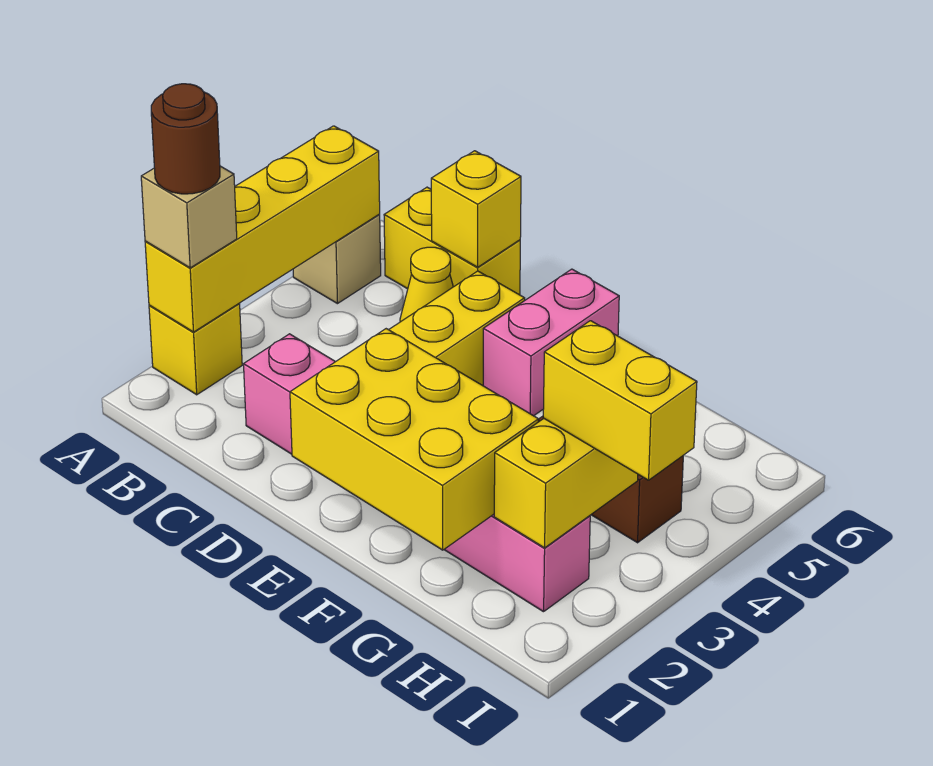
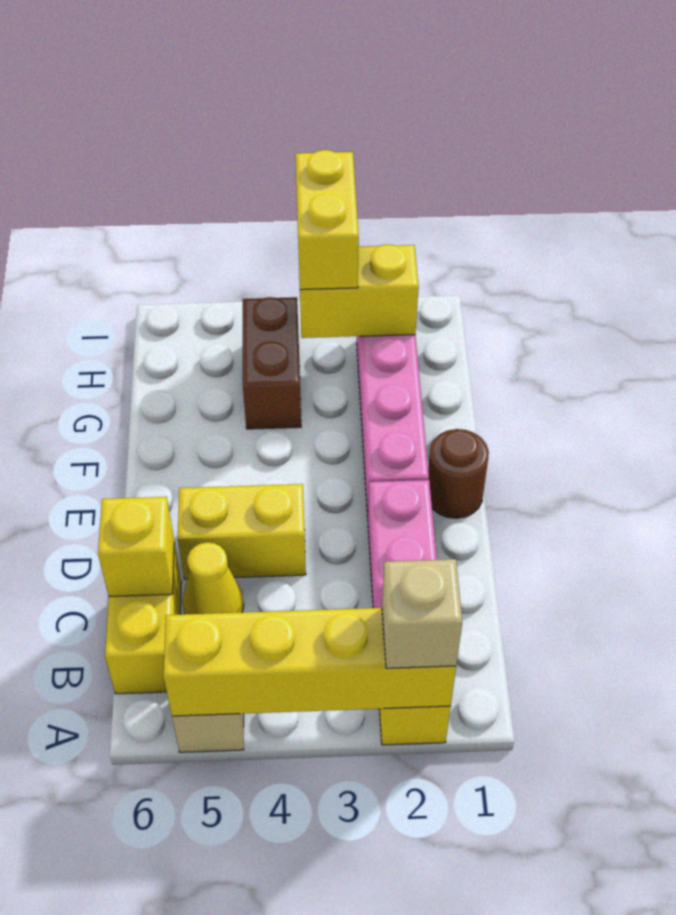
brown round brick A2 level 4 -> brown round brick E1 level 1
yellow brick E1:G2 level 2 -> none
pink brick E5:E6 level 1 -> none

